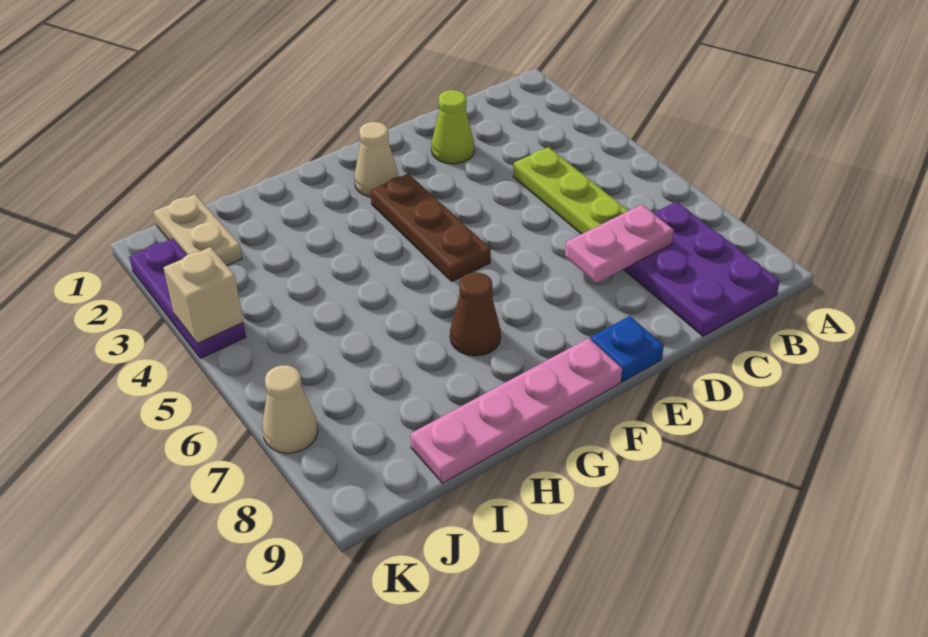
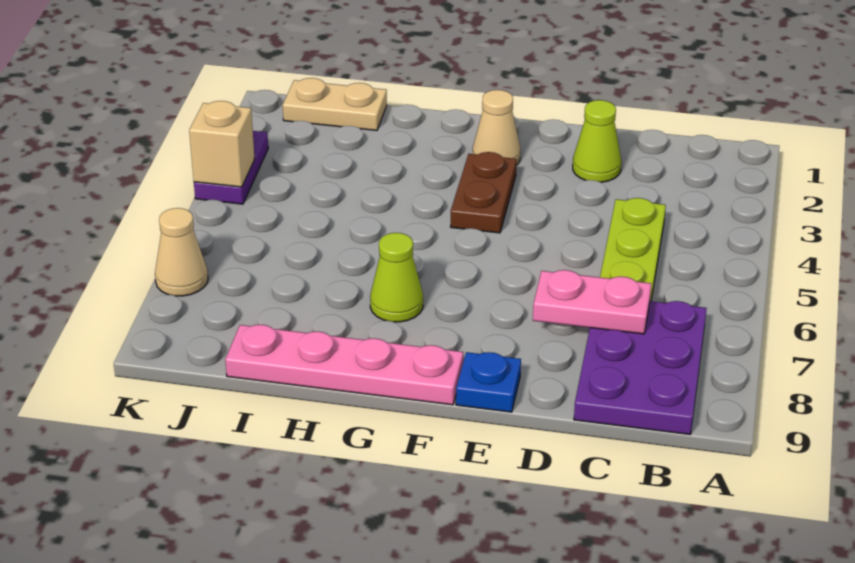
brown plate F3:F5 level 1 -> brown plate F3:F4 level 1
brown cone G7 level 1 -> lime cone G7 level 1
tan plate J1:J2 level 1 -> tan plate I1:J1 level 1
purple plate K2:K4 level 1 -> purple plate K3:K4 level 1

